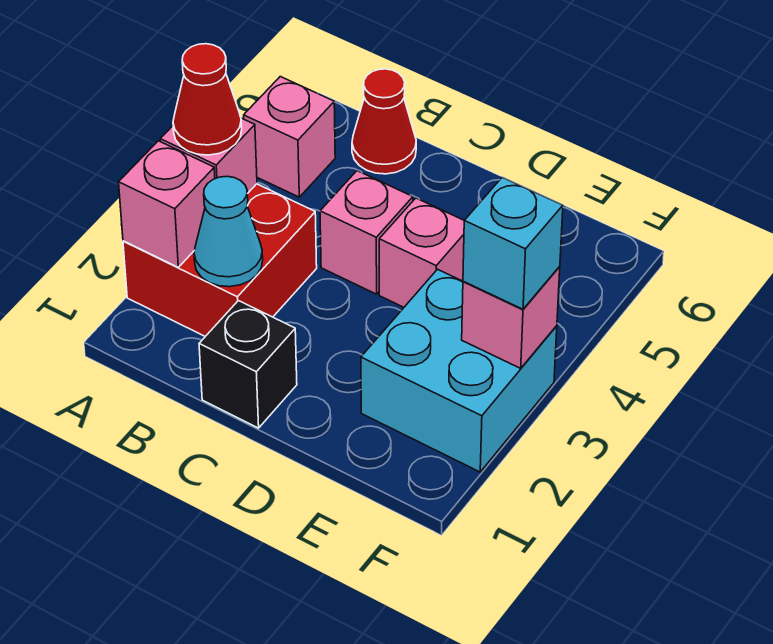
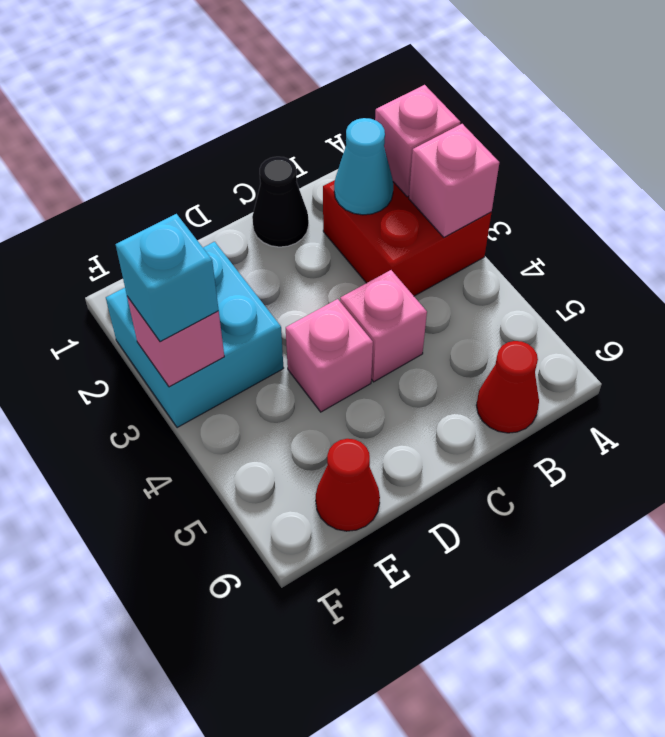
red cone A3 level 3 -> red cone E6 level 1
pink brick A5 level 1 -> none
black brick C1 level 1 -> black cone C1 level 1

